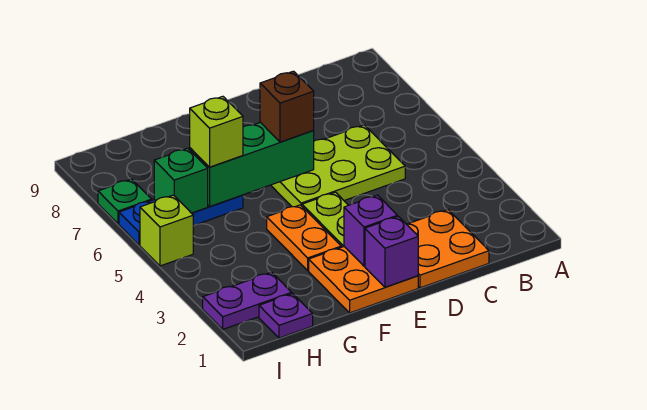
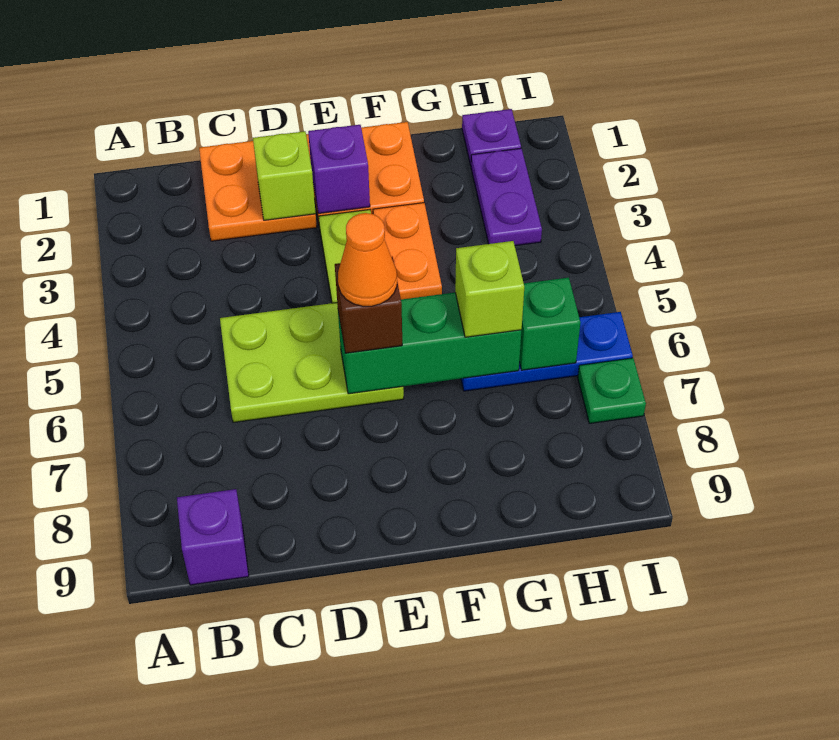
purple brick E1 level 2 -> purple brick B9 level 1
none -> orange cone E6 level 4
purple plate H2:I2 level 1 -> purple plate H2:H3 level 1
lime brick I5 level 1 -> lime brick D2 level 2

